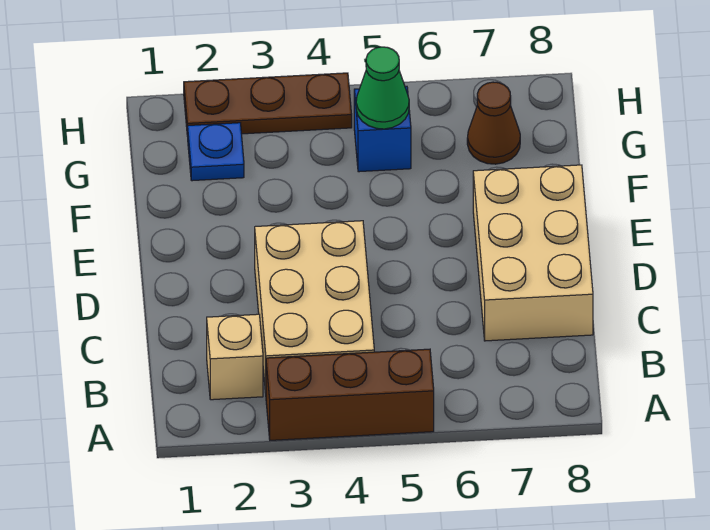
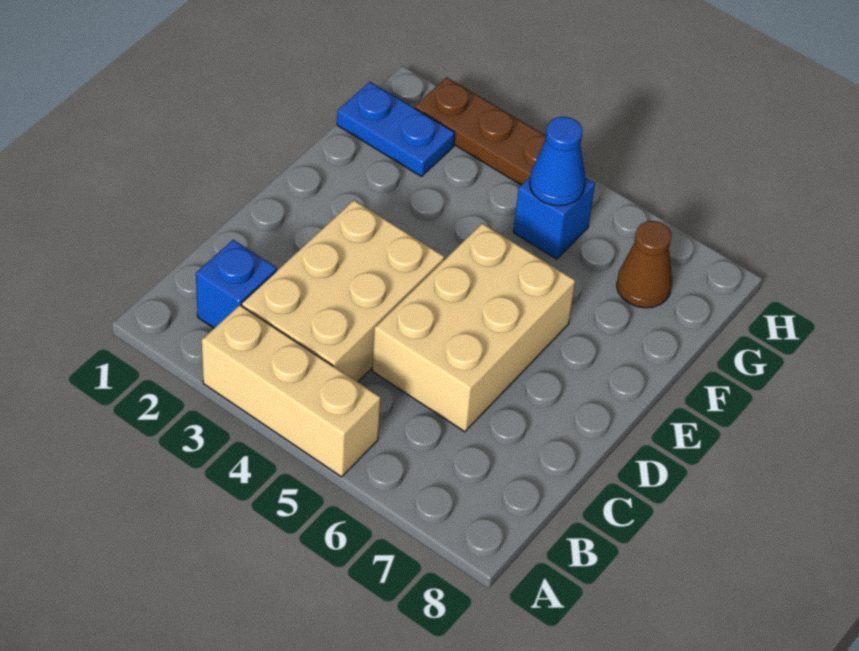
brown brick A3:A5 level 1 -> tan brick A3:A5 level 1
tan brick B2 level 1 -> blue brick B2 level 1
tan brick C7:E8 level 1 -> tan brick C5:E6 level 1
blue plate G2 level 1 -> blue plate G1:G2 level 1
green cone G5 level 2 -> blue cone G5 level 2

